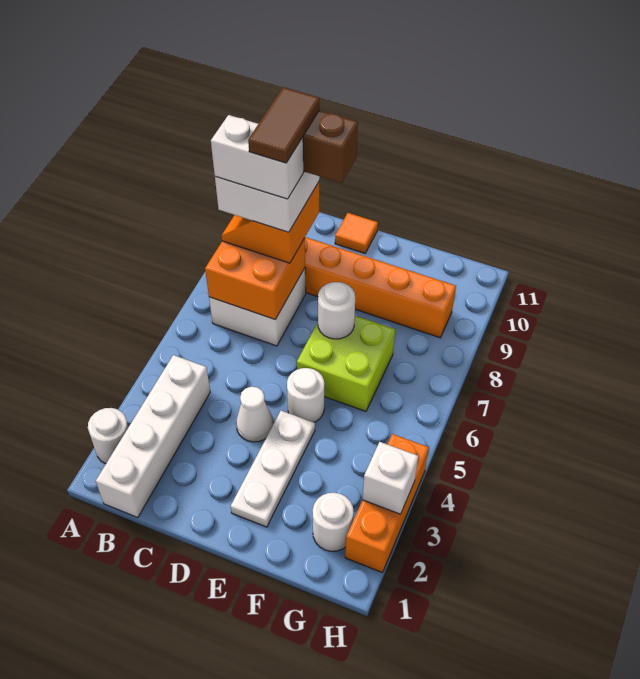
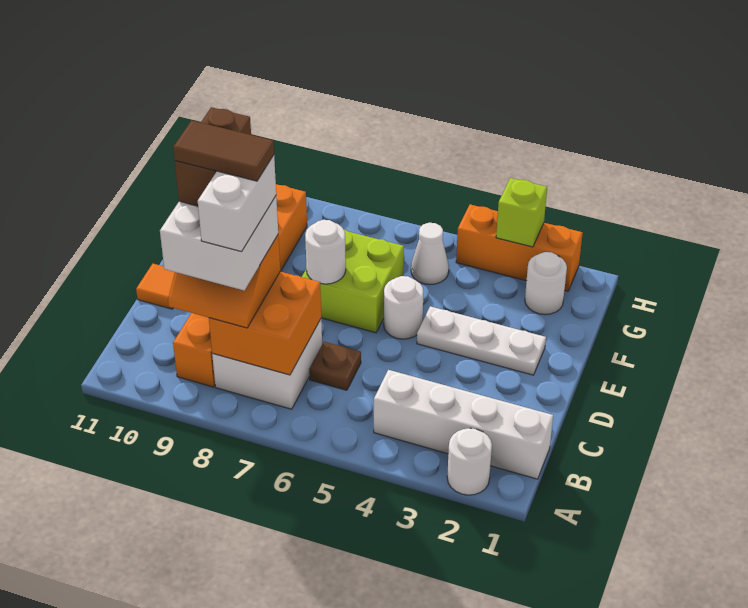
none -> brown plate C6 level 1
white cone D4 level 1 -> white cone G5 level 1
white brick H3 level 2 -> lime brick H3 level 2

